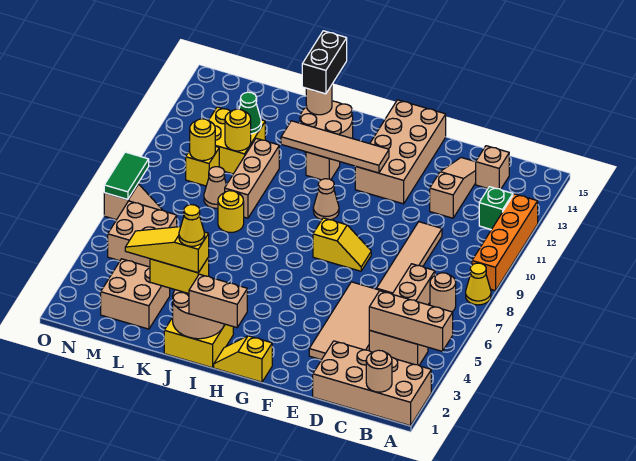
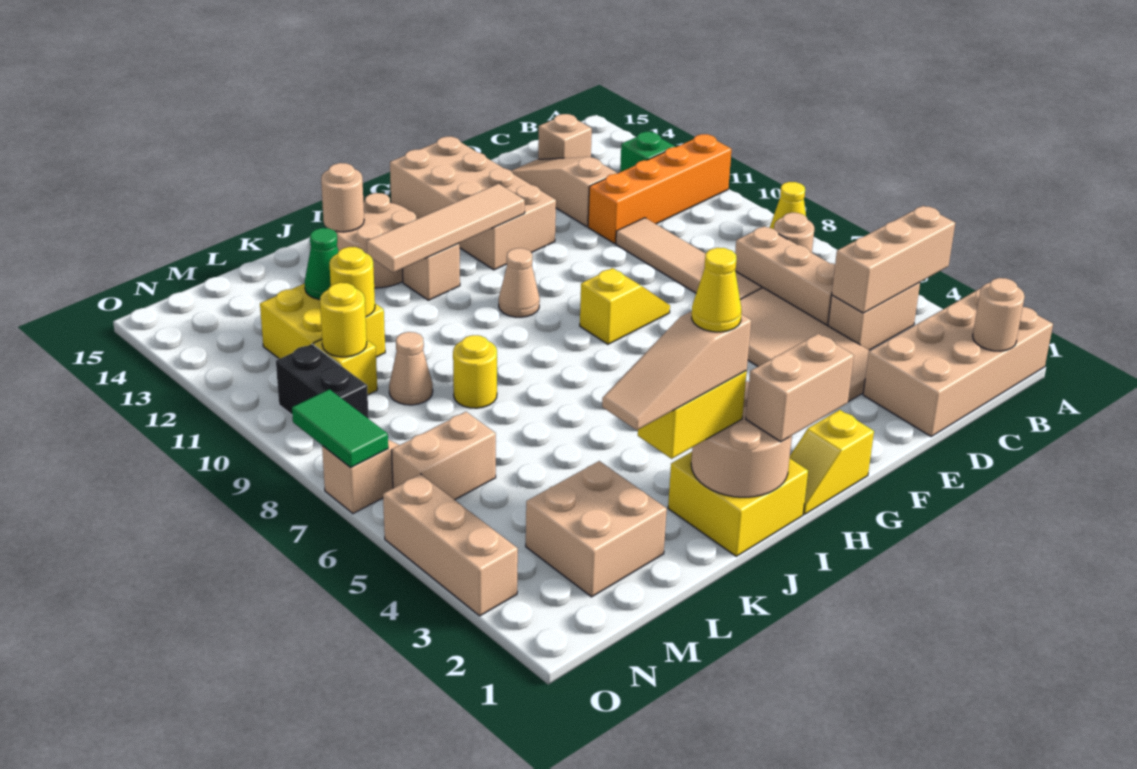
orange brick A9:A12 level 1 -> orange brick A11:D11 level 1
yellow slope J2:L2 level 4 top J -> tan slope J2:L2 level 4 top J
black brick J14:J15 level 3 -> black brick N9:N10 level 1
tan brick K9:K11 level 1 -> tan brick O3:O5 level 1
tan brick M5:N6 level 1 -> tan brick M6:N6 level 1

